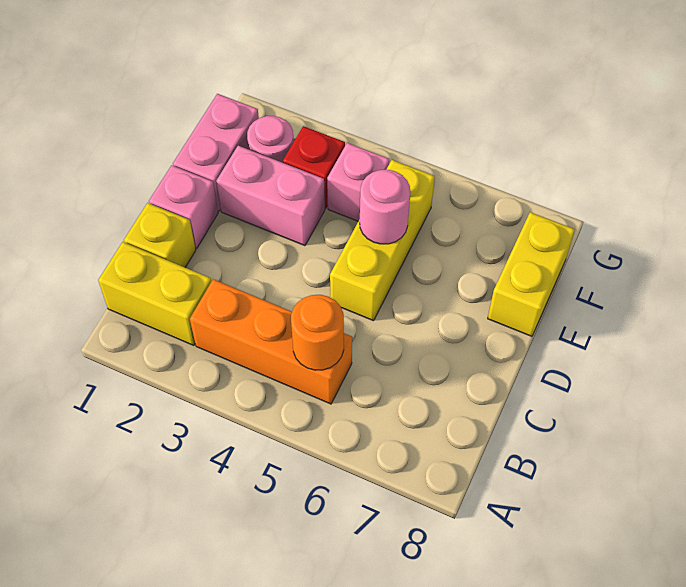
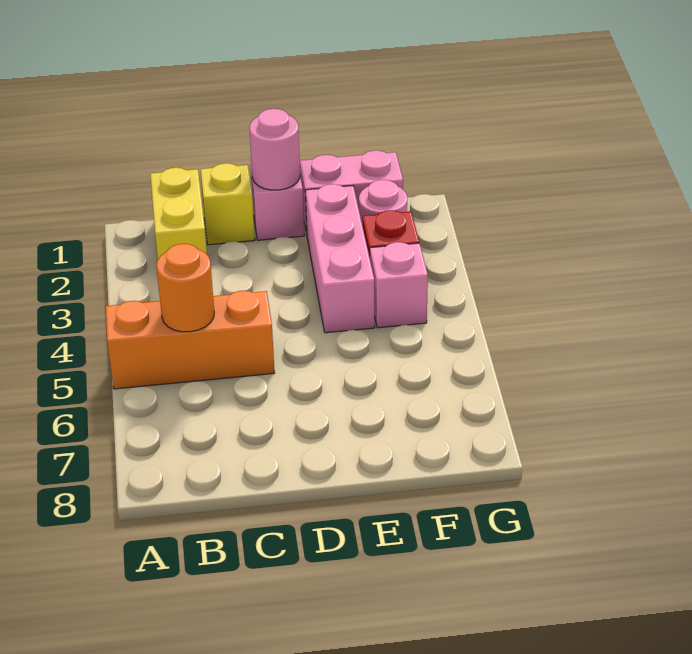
orange brick B3:B5 level 1 -> orange brick A5:C5 level 1
yellow brick D5:F5 level 1 -> none
pink brick E2:E3 level 1 -> pink brick E2:E4 level 1
pink round brick E5 level 2 -> pink round brick D1 level 2
yellow brick E8:F8 level 1 -> none

